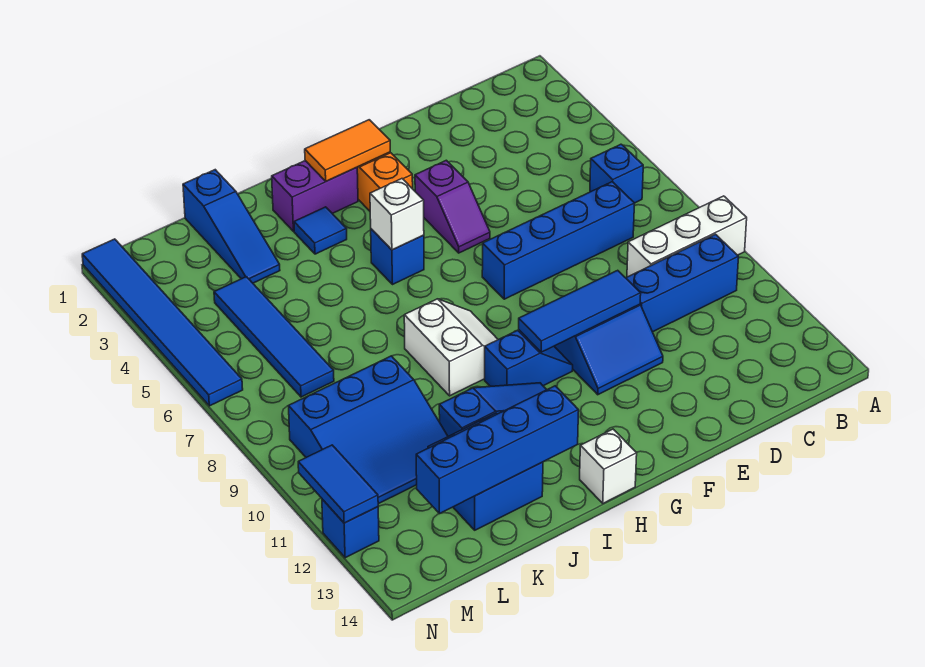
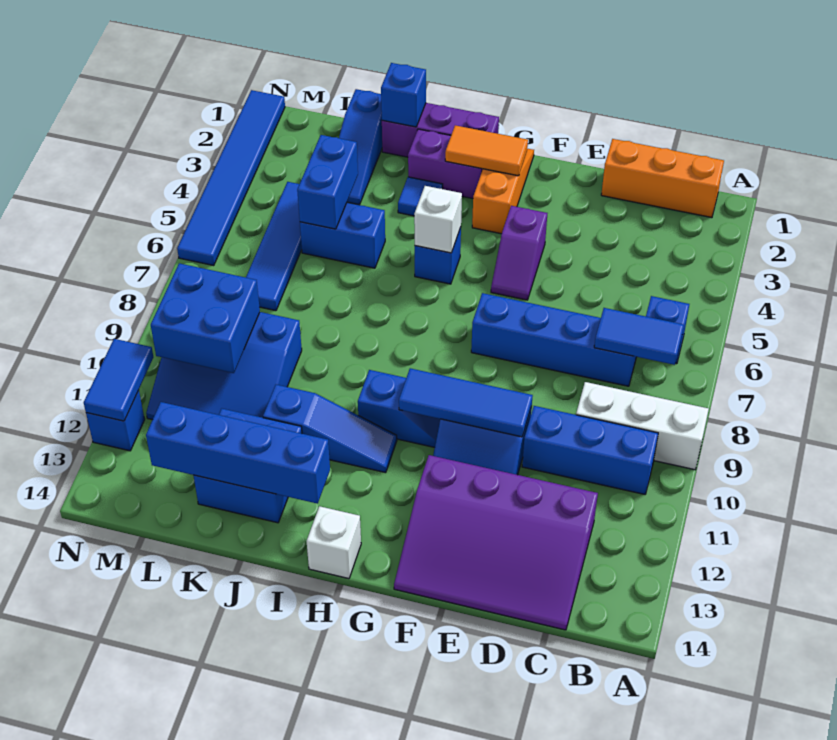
none -> orange brick B1:D1 level 1
none -> blue tile B7:C7 level 2
none -> purple slope C12:F14 level 1 top 12
none -> purple brick H1:J1 level 1
white slope H8:I9 level 1 top I -> none
none -> blue brick J1 level 2
none -> blue brick J5:K5 level 1
none -> blue brick K4:K5 level 2
none -> blue brick L9:M10 level 2

